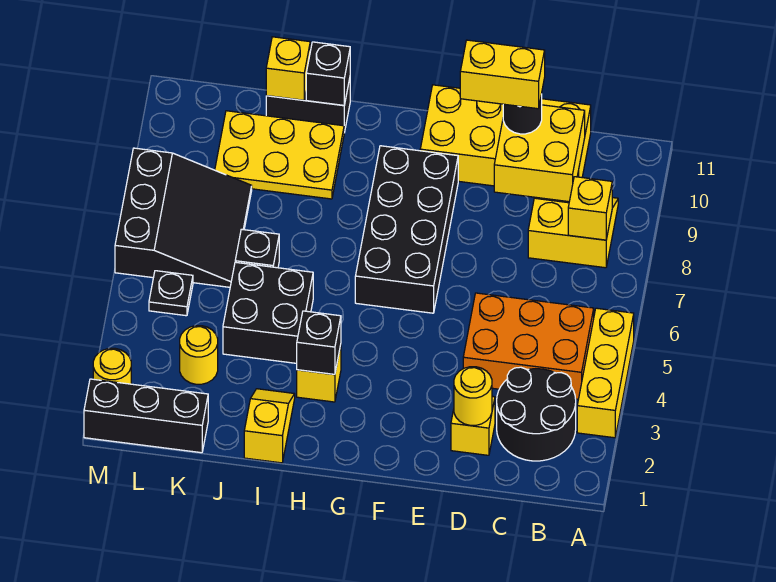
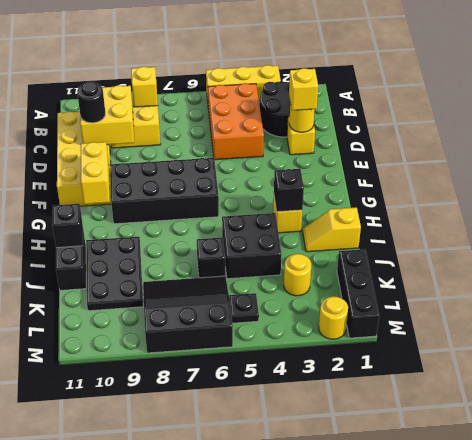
yellow brick D10:E10 level 4 -> yellow brick F10:G10 level 2
yellow plate I9:K10 level 1 -> black plate I9:K10 level 1
yellow brick J11 level 2 -> yellow brick D2 level 3

